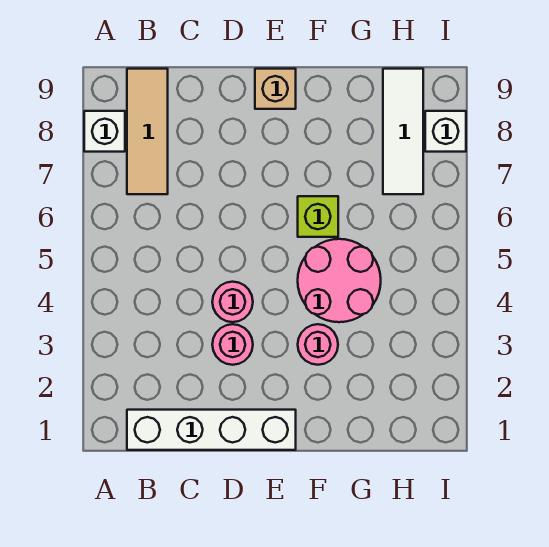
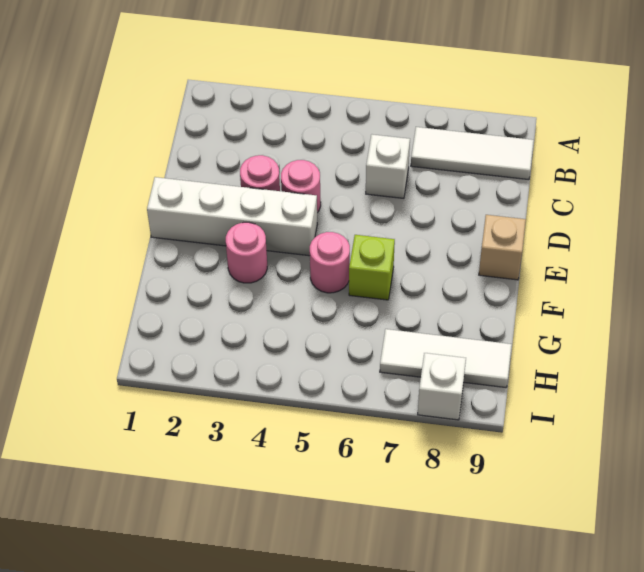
white brick A8 level 1 -> white brick C6 level 1
white brick B1:E1 level 1 -> white brick E1:E4 level 1
tan tile B7:B9 level 1 -> white tile B7:B9 level 1
pink round brick F4:G5 level 1 -> pink round brick F5 level 1

